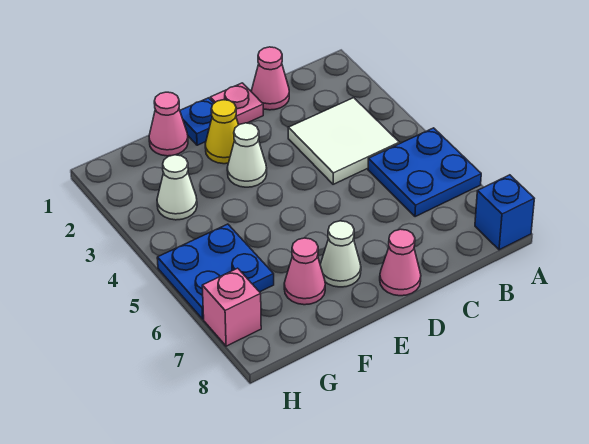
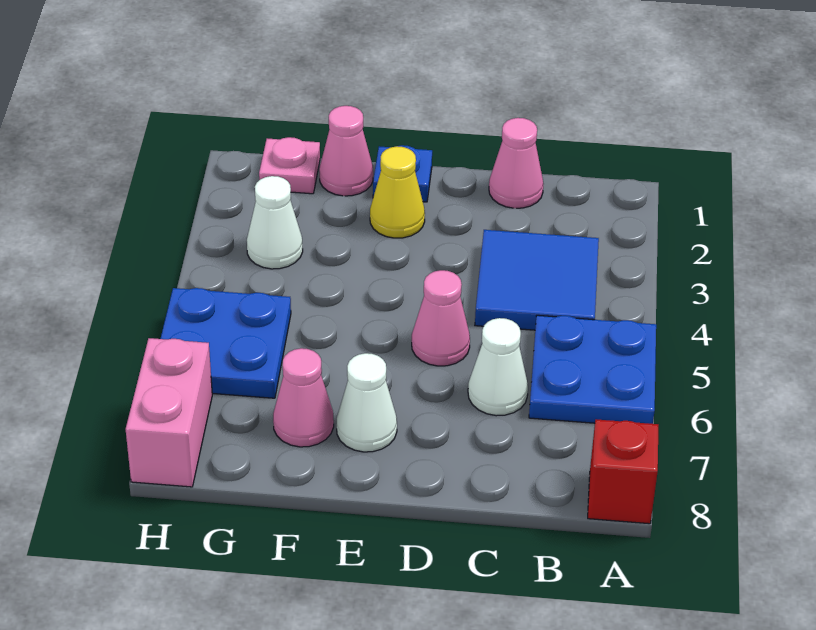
blue brick A8 level 1 -> red brick A8 level 1
white tile B3:C4 level 1 -> blue tile B3:C4 level 1
pink plate D1 level 1 -> pink plate G1 level 1
pink cone D8 level 1 -> pink cone D5 level 1
white cone E3 level 1 -> white cone C6 level 1
pink brick H7 level 1 -> pink brick H7:H8 level 1

